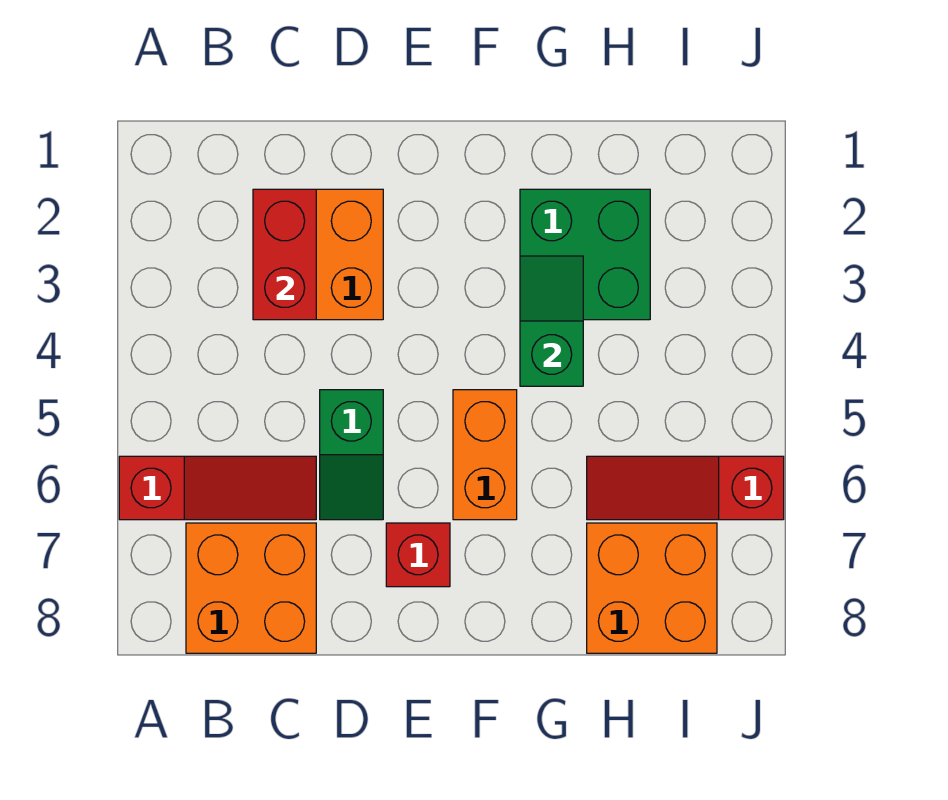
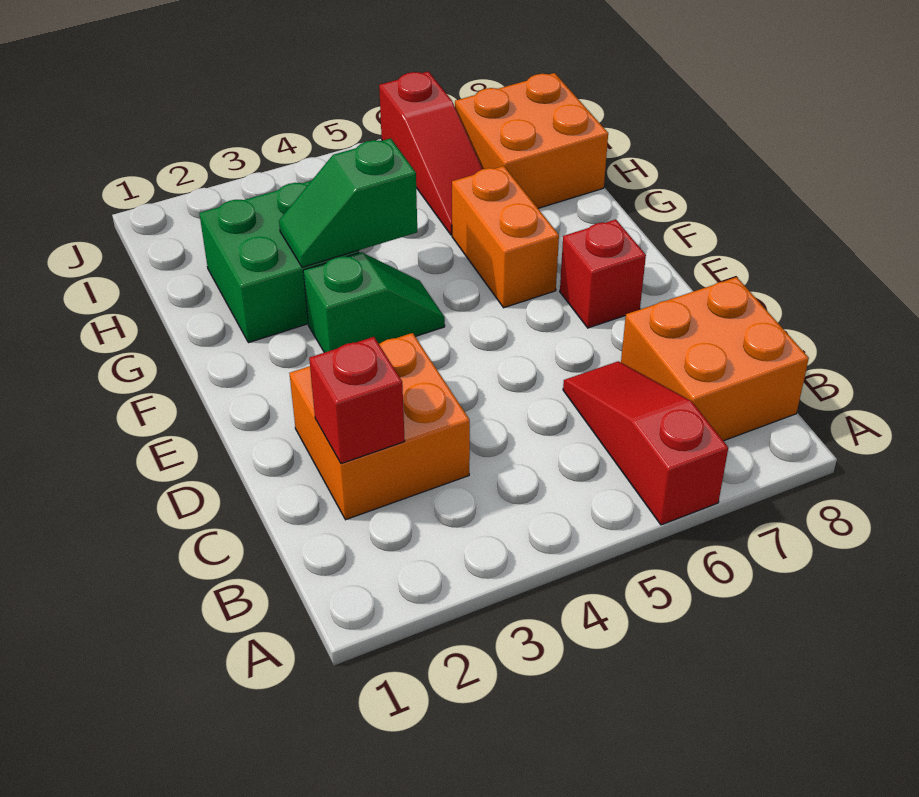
red brick C2:C3 level 2 -> red brick C2 level 2
green slope D5:D6 level 1 top 5 -> green slope F3:F4 level 1 top 3
orange brick F5:F6 level 1 -> orange brick F6:G6 level 1

